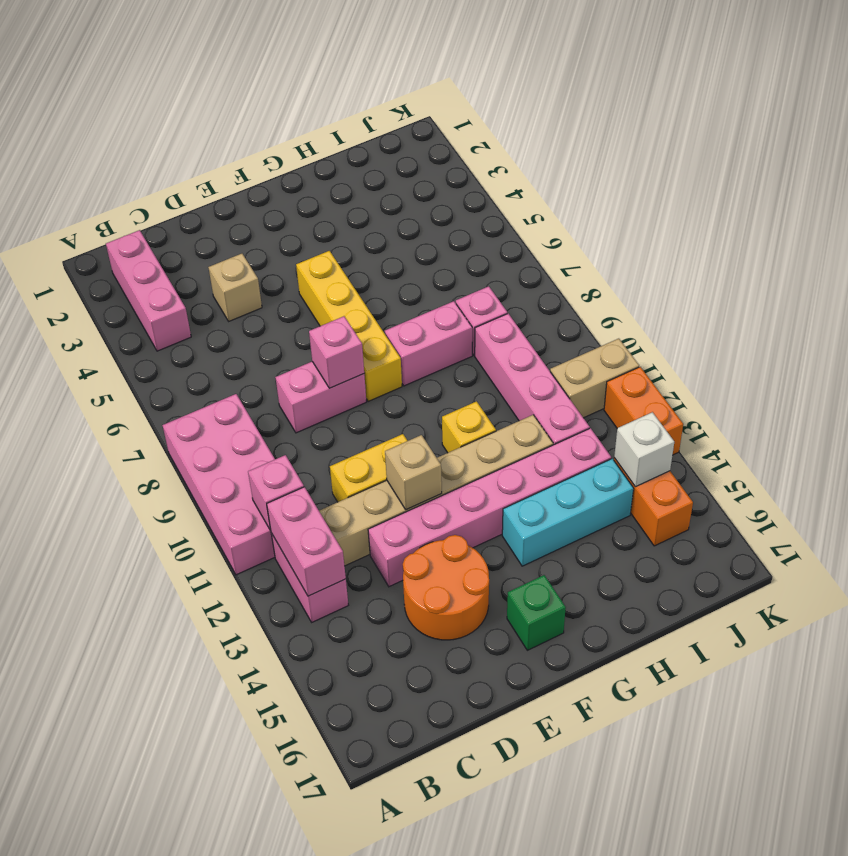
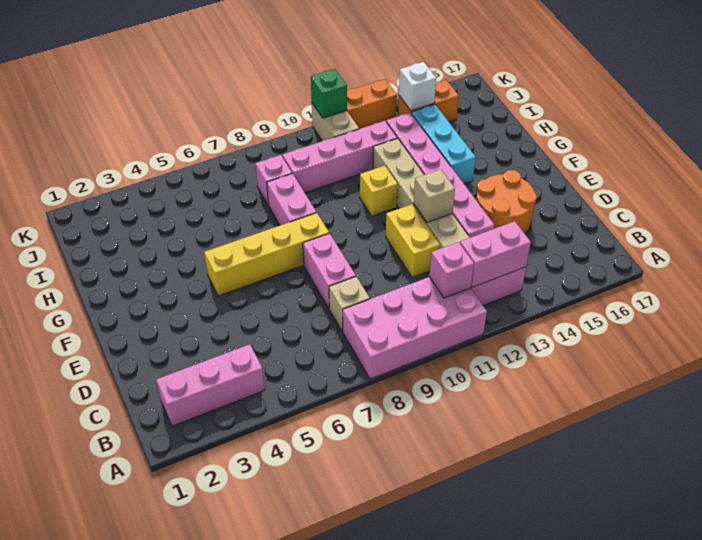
tan brick D4 level 1 -> tan brick C8 level 1
pink brick E8 level 2 -> none
green brick F16 level 1 -> green brick K11 level 2

